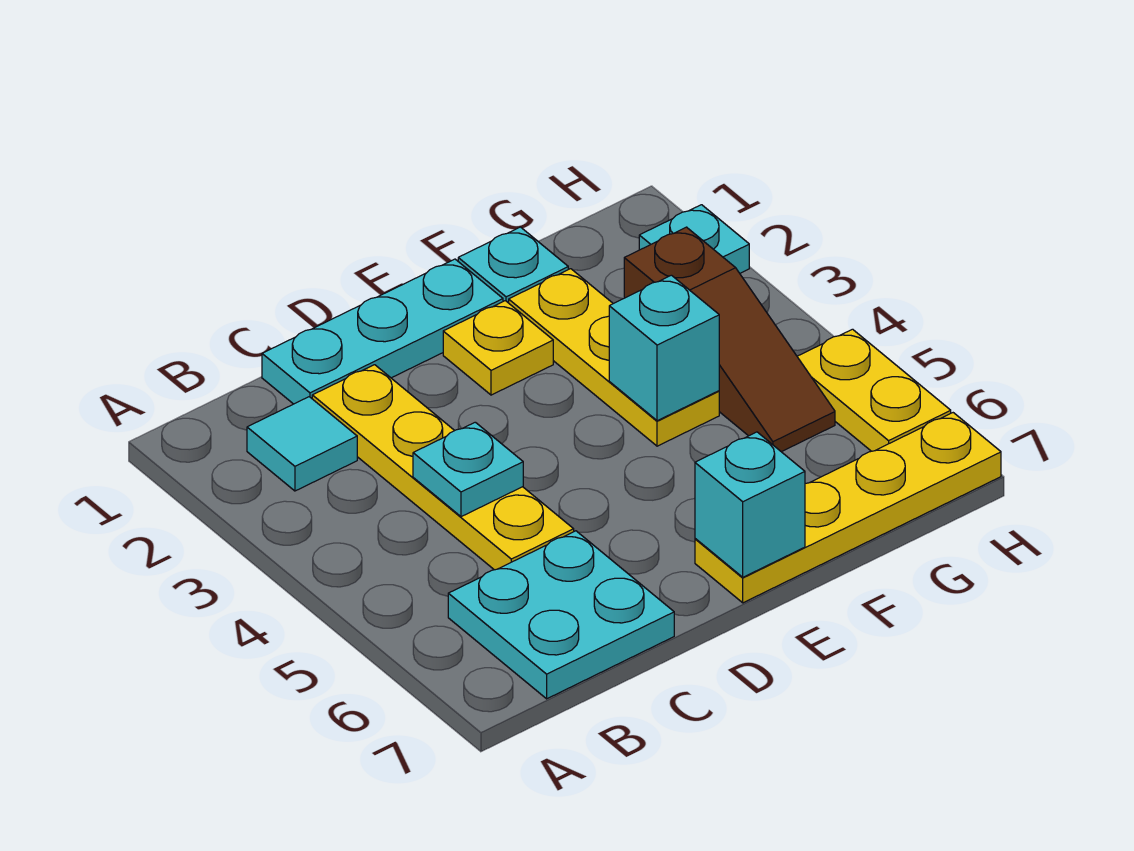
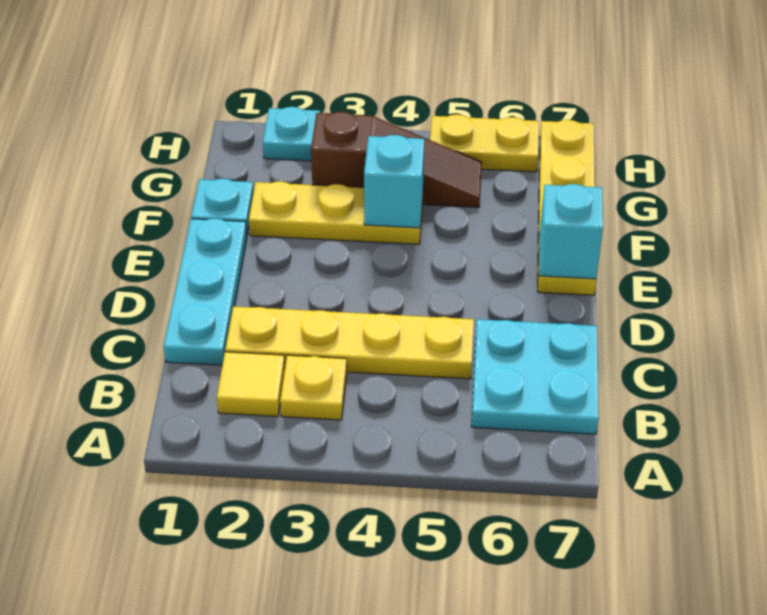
cyan tile B2 level 1 -> yellow tile B2 level 1
cyan plate C4 level 2 -> none
yellow plate E2 level 1 -> yellow plate B3 level 1

